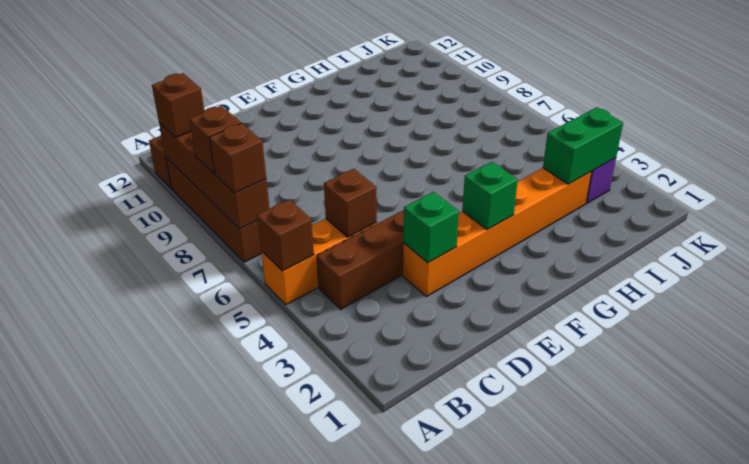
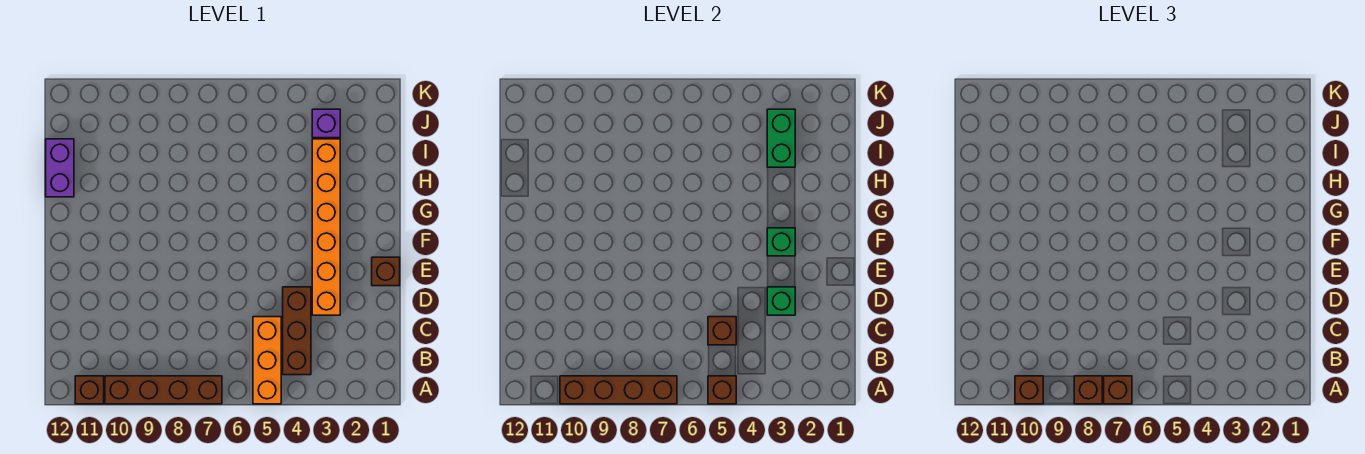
none -> brown brick E1 level 1
none -> purple brick H12:I12 level 1

